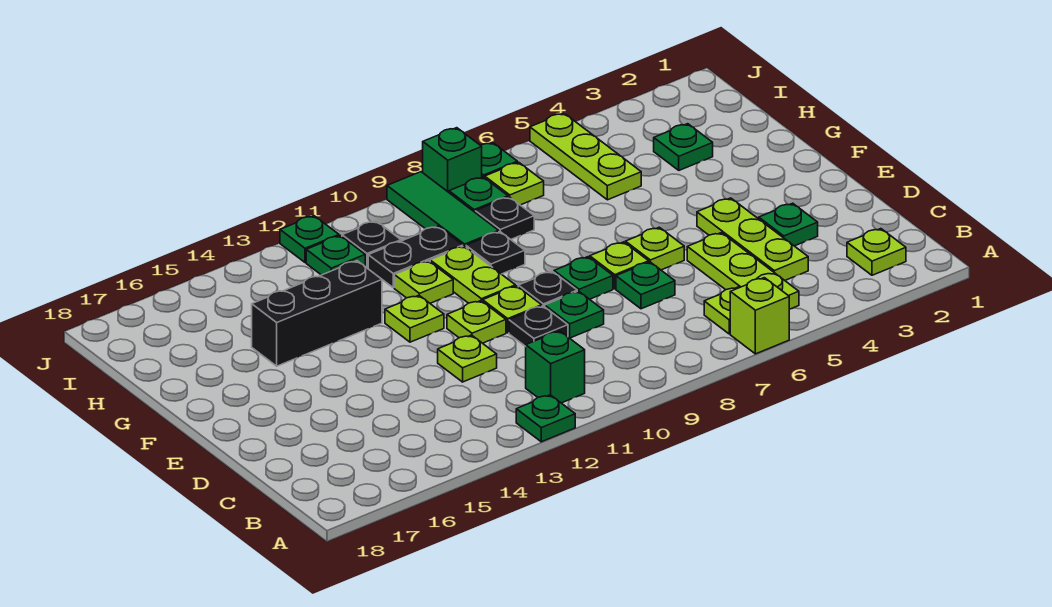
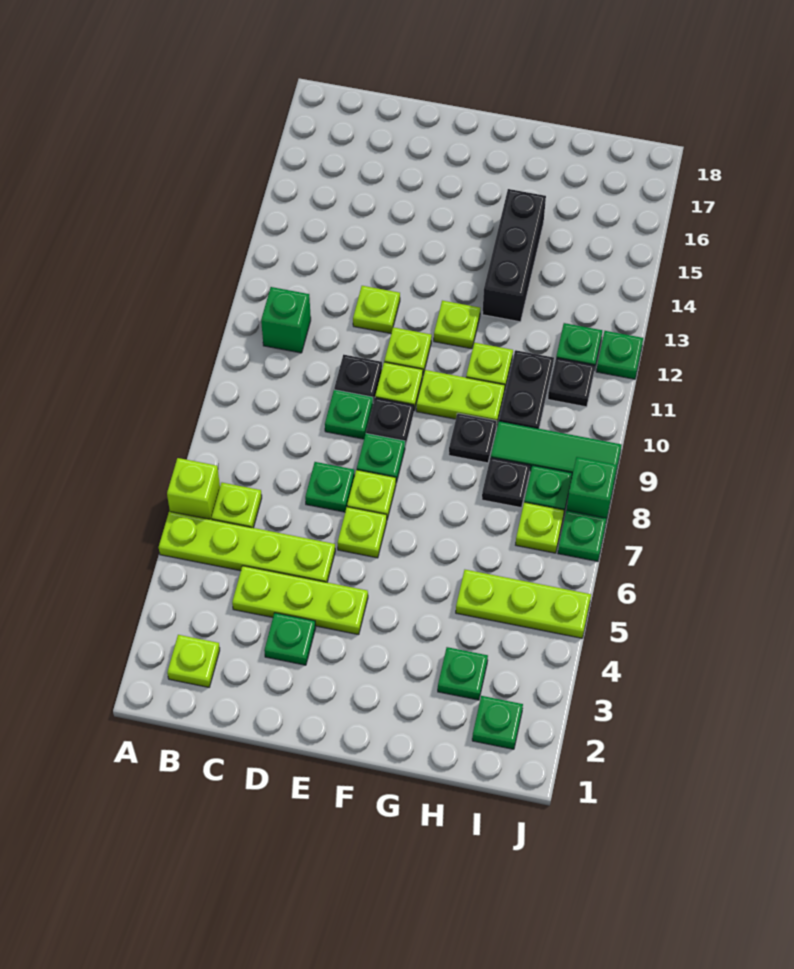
green plate A12 level 1 -> green plate I2 level 1
lime plate B5:D5 level 1 -> lime plate A5:D5 level 1

